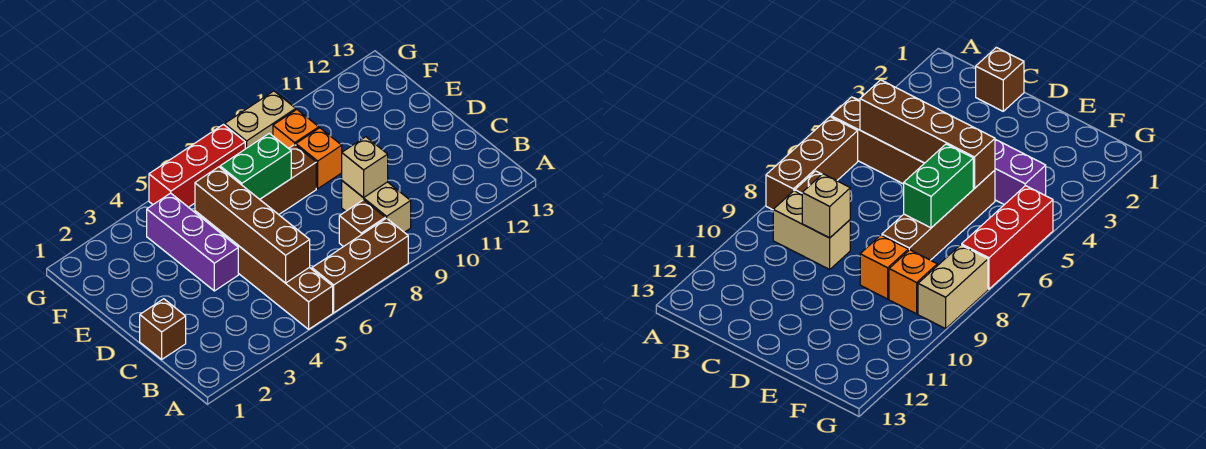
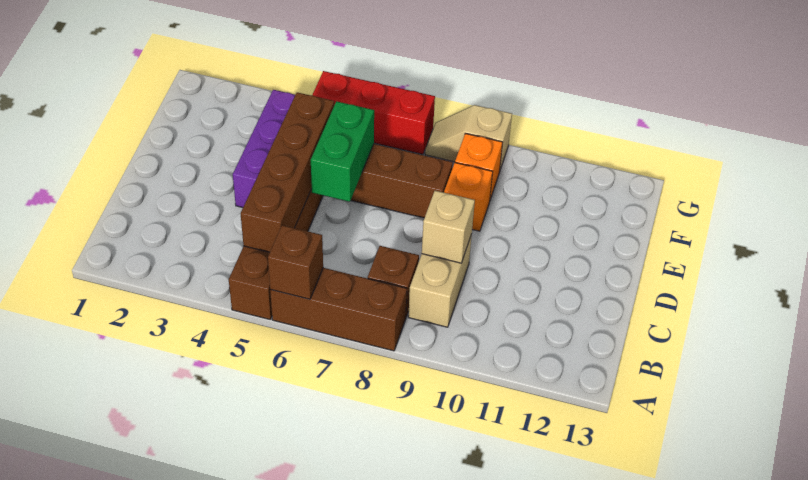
brown brick C1 level 1 -> brown brick A6 level 2
green brick E6:E7 level 2 -> green brick D6:E6 level 2
tan brick G8:G9 level 1 -> tan slope G8:G9 level 1 top 9

